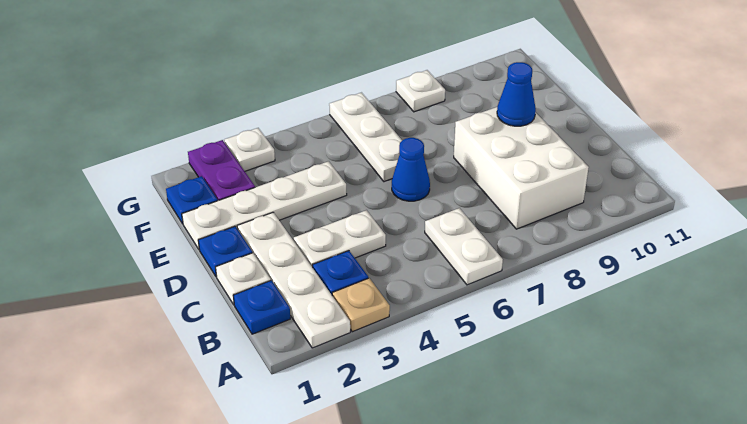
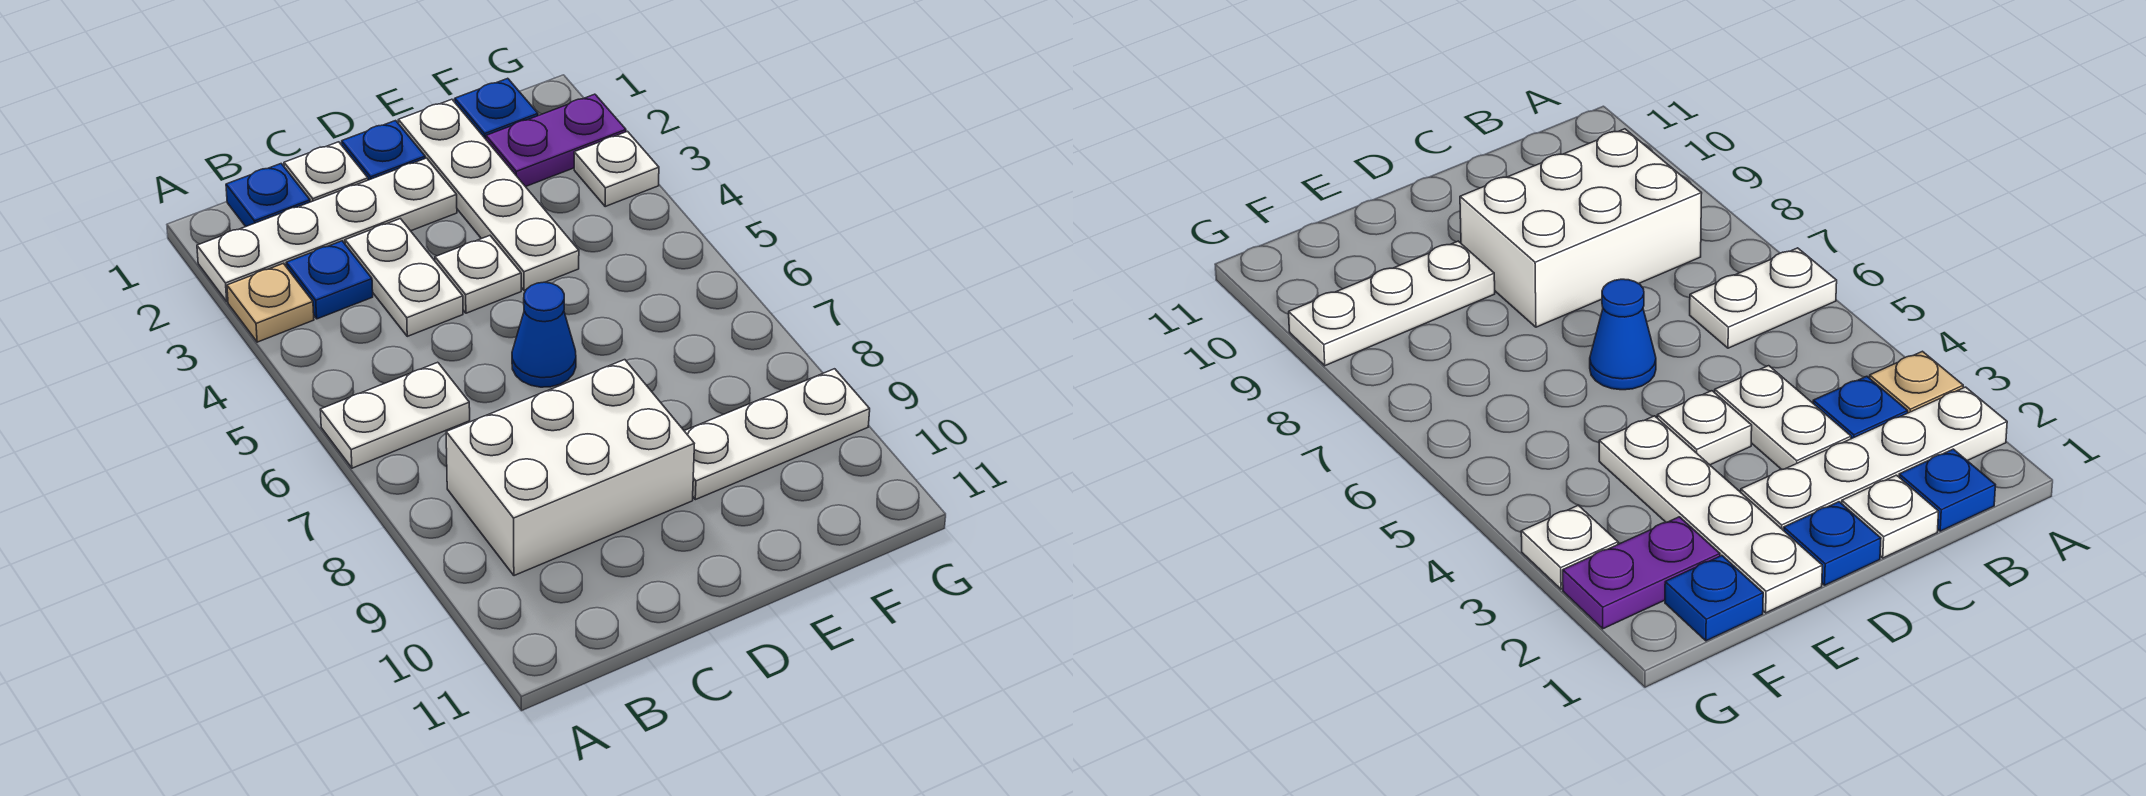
blue cone D9 level 2 -> none
white plate E6:G6 level 1 -> white plate E9:G9 level 1
white plate G8 level 1 -> white plate D4 level 1

